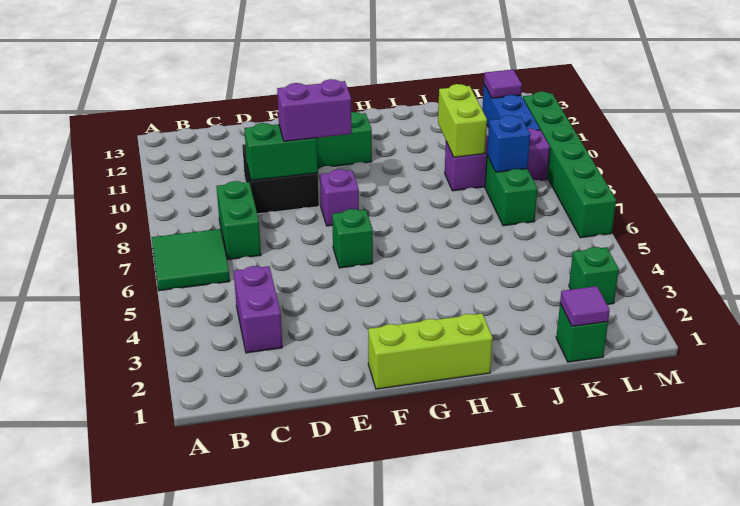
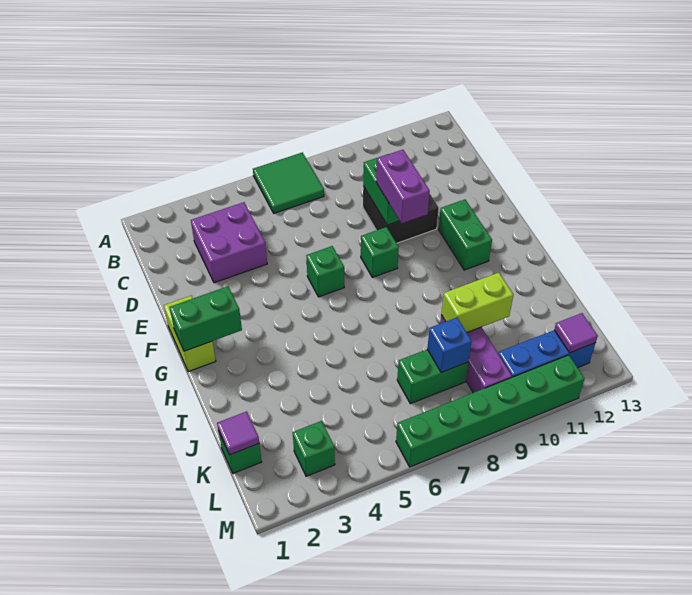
purple brick C3:C4 level 1 -> purple brick C3:D4 level 1
green brick C7:C8 level 1 -> green brick G1:G2 level 2
lime brick F1:H1 level 1 -> lime brick F1:G1 level 1
purple brick F8 level 1 -> green brick F8 level 1

